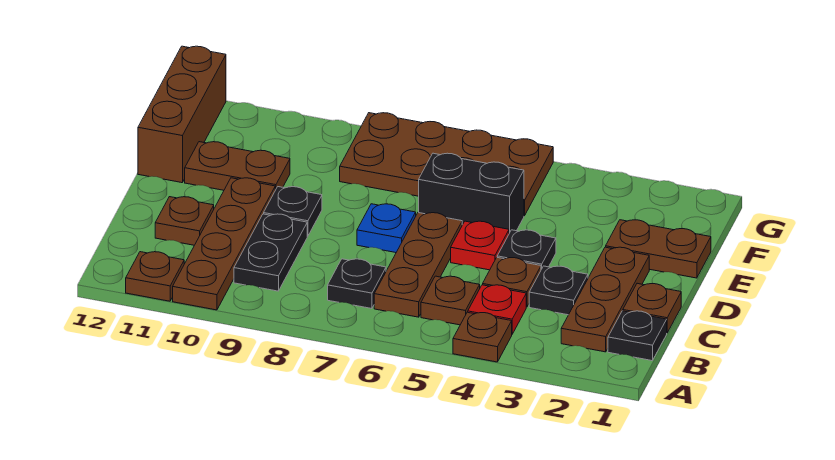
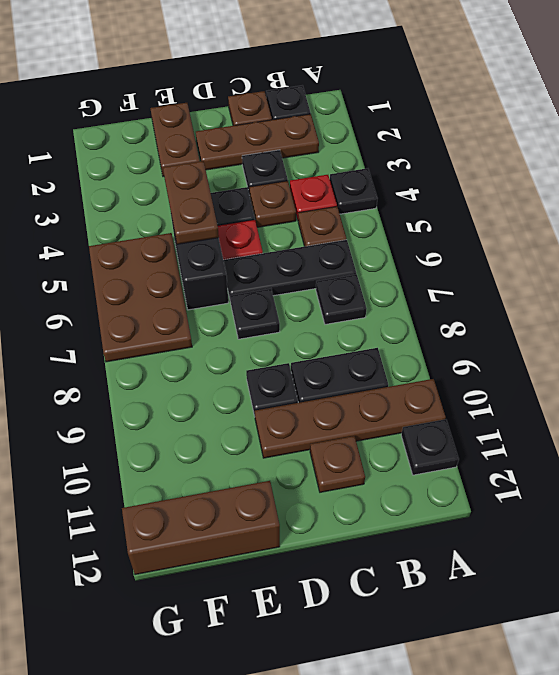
brown plate A4 level 1 -> black plate A4 level 1
brown plate A11 level 1 -> black plate A11 level 1
brown plate B6:D6 level 1 -> black plate B6:D6 level 1
blue plate D7 level 1 -> black plate D7 level 1
brown plate E10:E11 level 1 -> brown plate E4:E5 level 2
brown plate F5:G8 level 1 -> brown plate F5:G7 level 1

